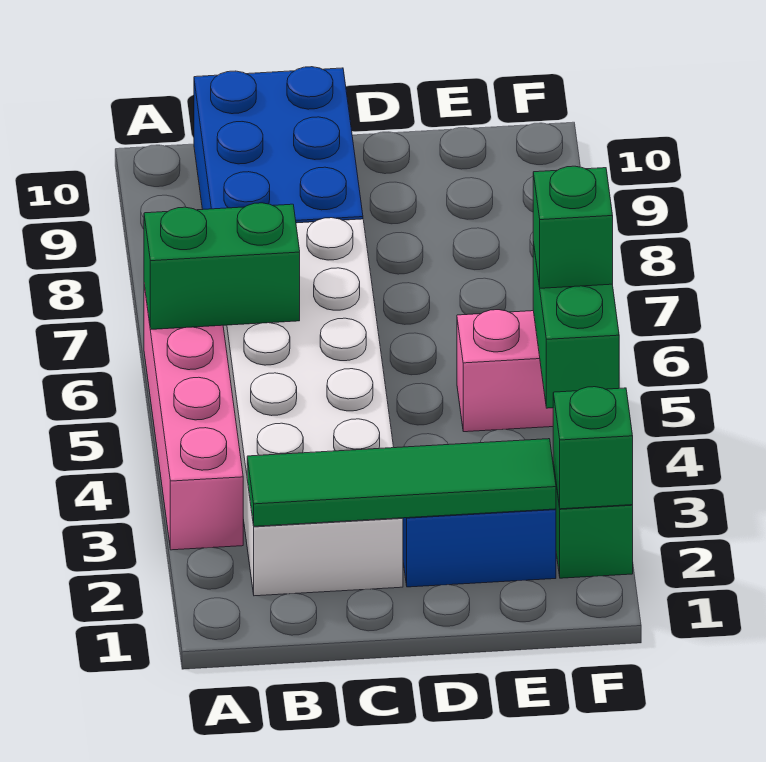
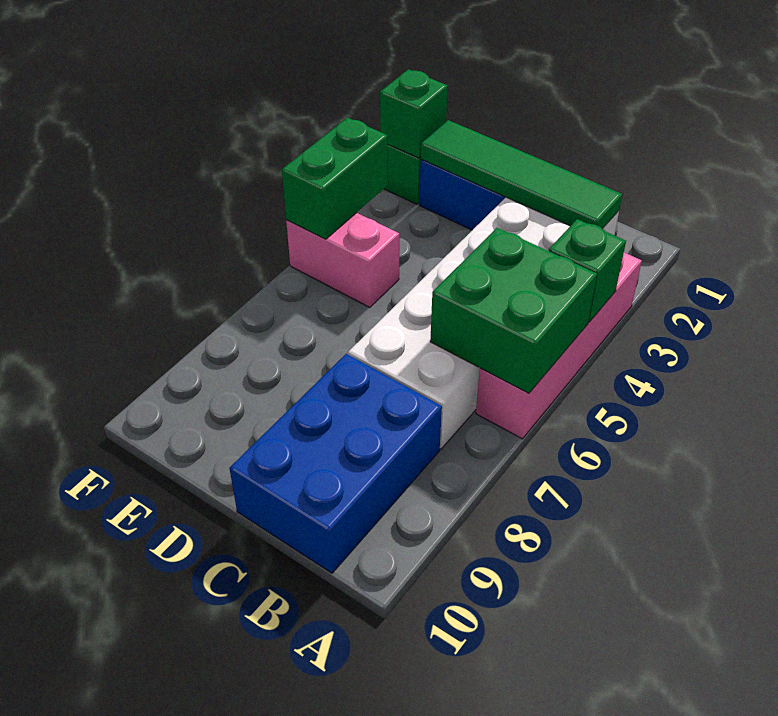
green brick A6:B6 level 2 -> green brick A5:B6 level 2
green brick F5 level 3 -> green brick A4 level 2

